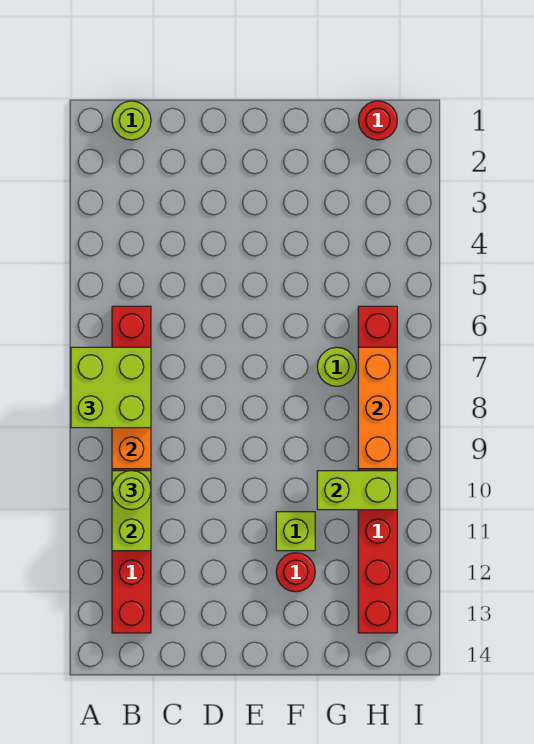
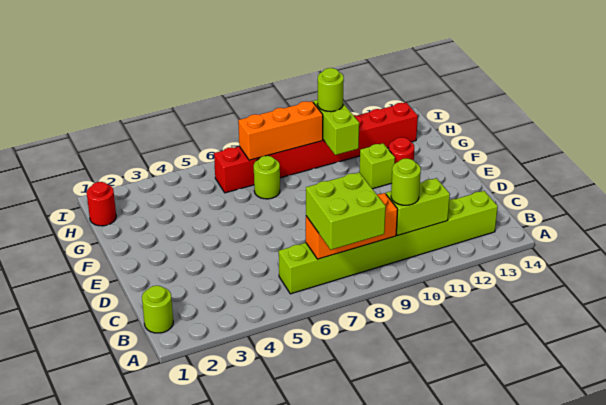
red brick B6:B13 level 1 -> lime brick B6:B13 level 1
none -> lime round brick H10 level 3

